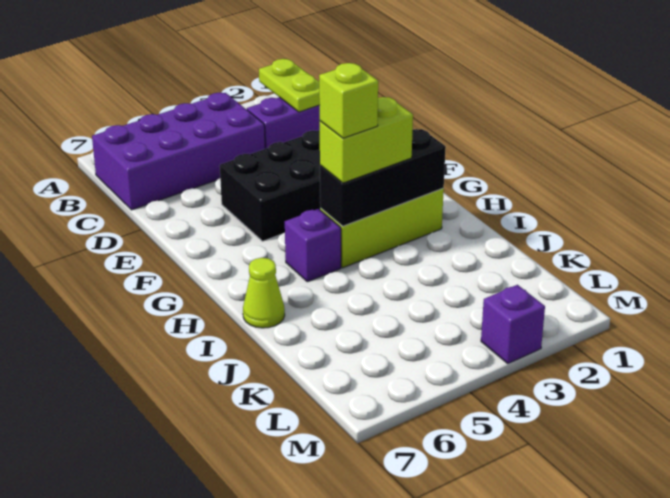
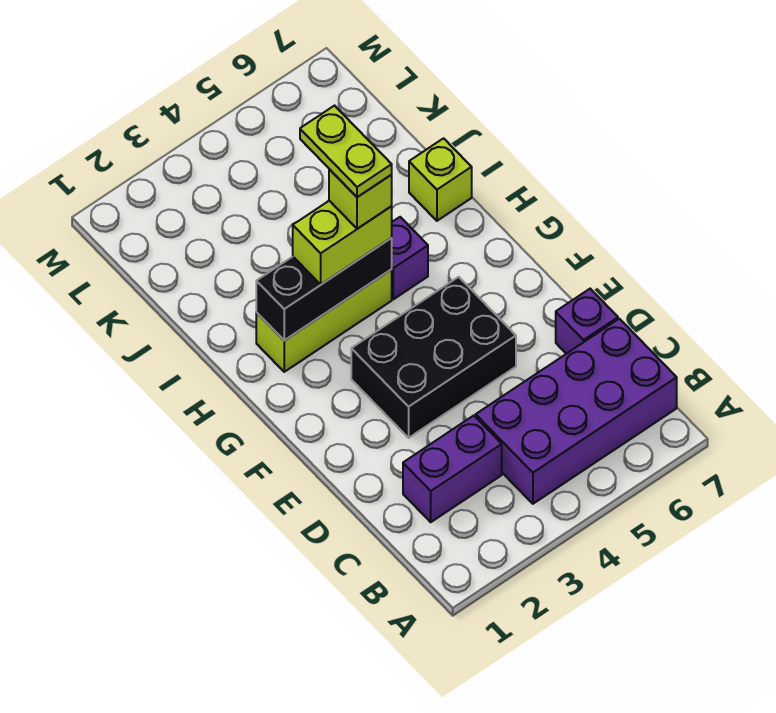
lime plate B2:C2 level 2 -> lime plate H4:I4 level 5
lime cone I7 level 1 -> lime brick I7 level 1
purple brick M3 level 1 -> purple brick D7 level 1

